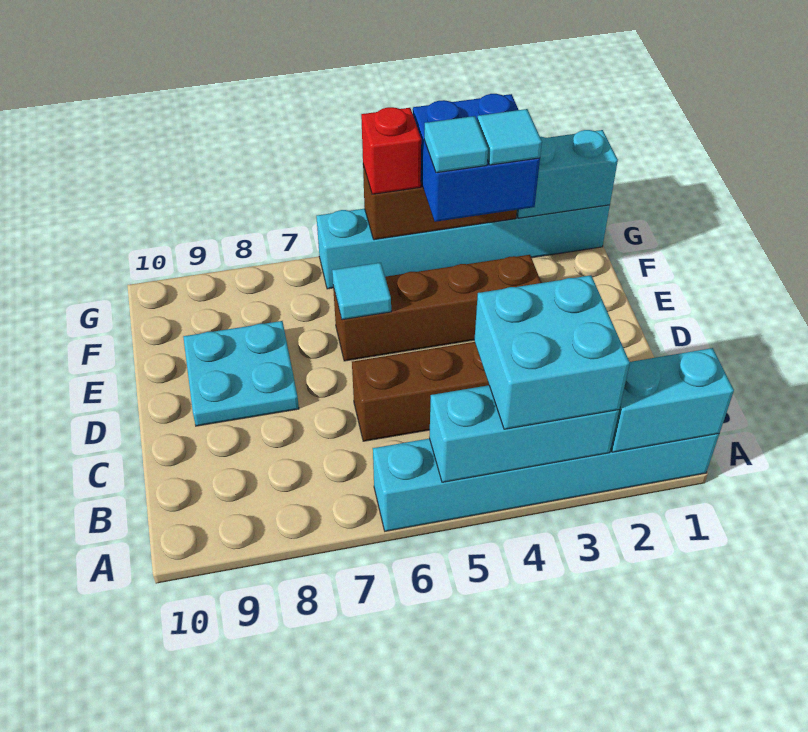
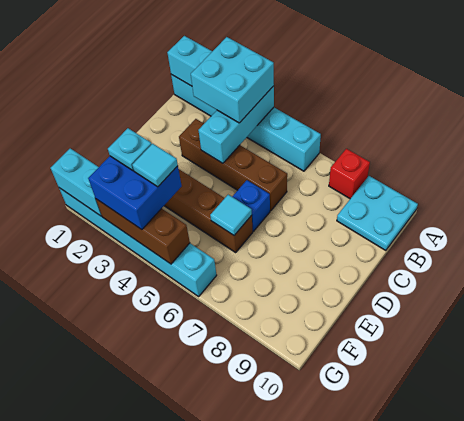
cyan brick A3:A5 level 2 -> cyan brick A4:C4 level 2
none -> blue brick D6 level 1
cyan plate D8:E9 level 1 -> cyan plate A9:B10 level 1
cyan tile F3 level 4 -> cyan plate F3 level 4
red brick G5 level 3 -> red brick A8 level 1

